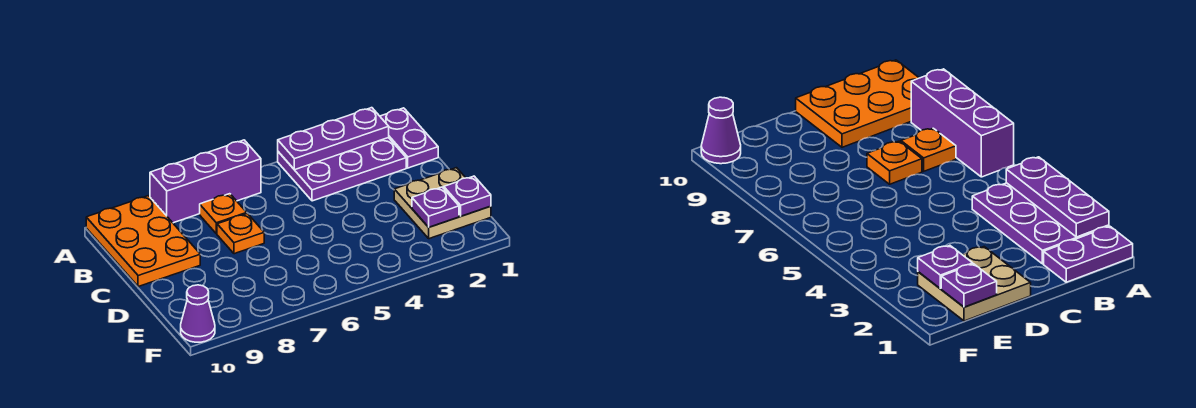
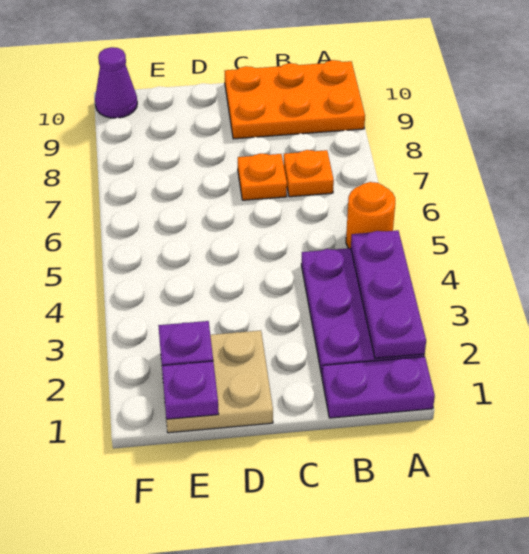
none -> orange round brick A5 level 1
purple brick A6:A8 level 1 -> none

